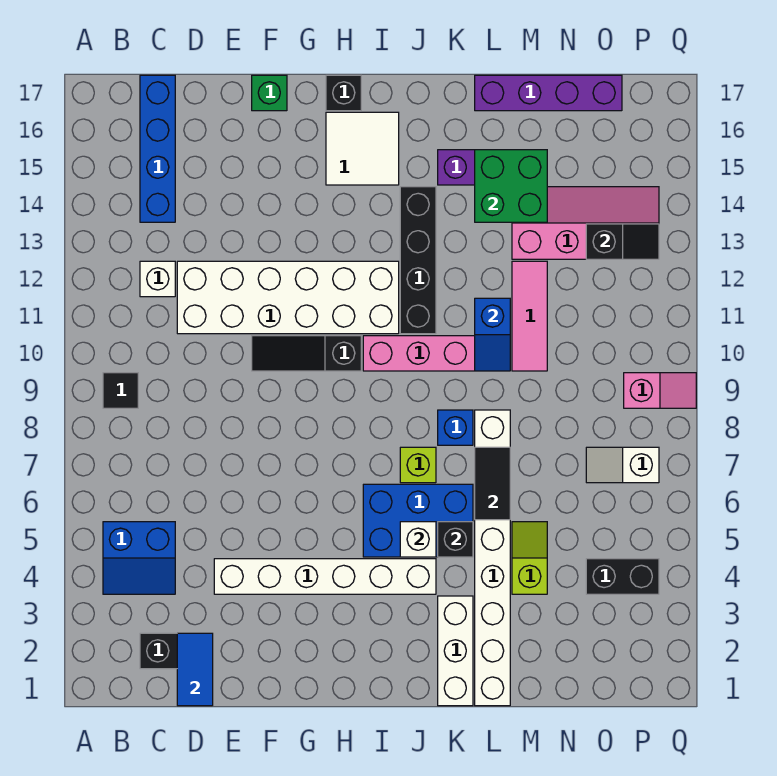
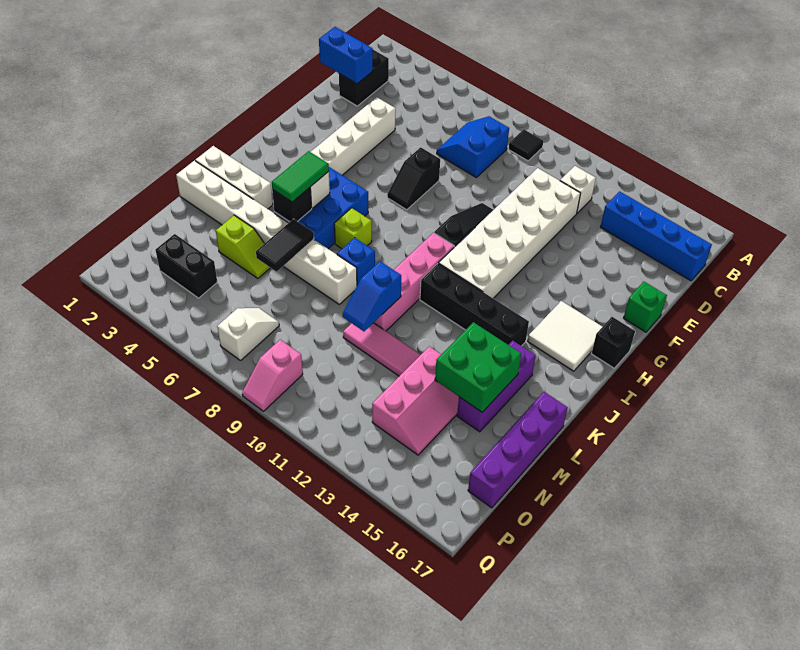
blue slope B4:C5 level 1 top 5 -> blue slope C7:D8 level 1 top 8
blue tile D1:D2 level 2 -> blue brick D1:D2 level 2
none -> green tile J5:K5 level 3
black tile L6:L7 level 2 -> black tile L6:M6 level 2
blue slope L10:L11 level 2 top 11 -> blue slope L10:M10 level 2 top L
pink slope M13:P14 level 1 top 13 -> pink slope M13:O14 level 1 top 13
black brick O4:P4 level 1 -> black brick O3:O4 level 1
black slope O13:P13 level 2 top O -> black slope F7:G7 level 1 top F

